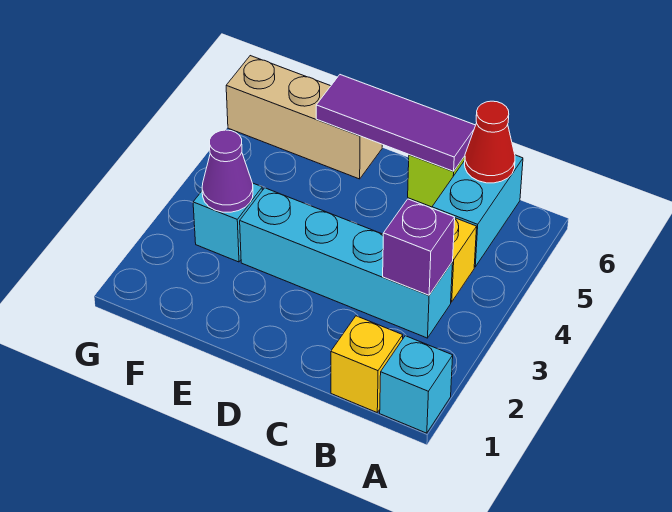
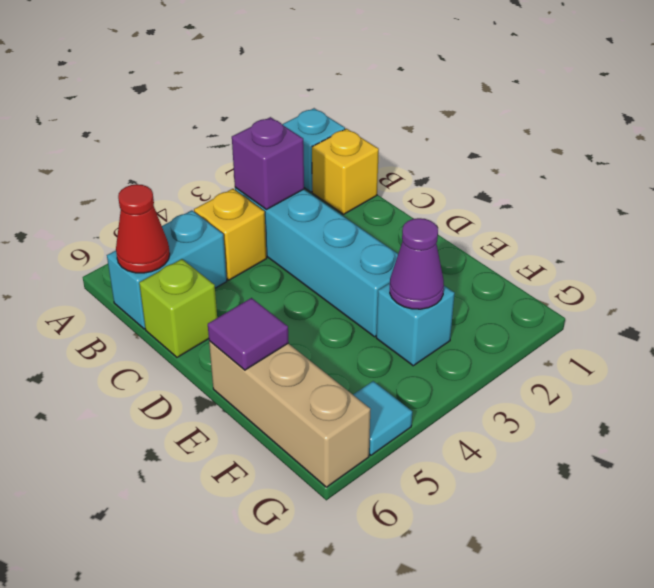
purple tile C6:E6 level 2 -> purple tile E6 level 2
none -> cyan tile G5 level 1

